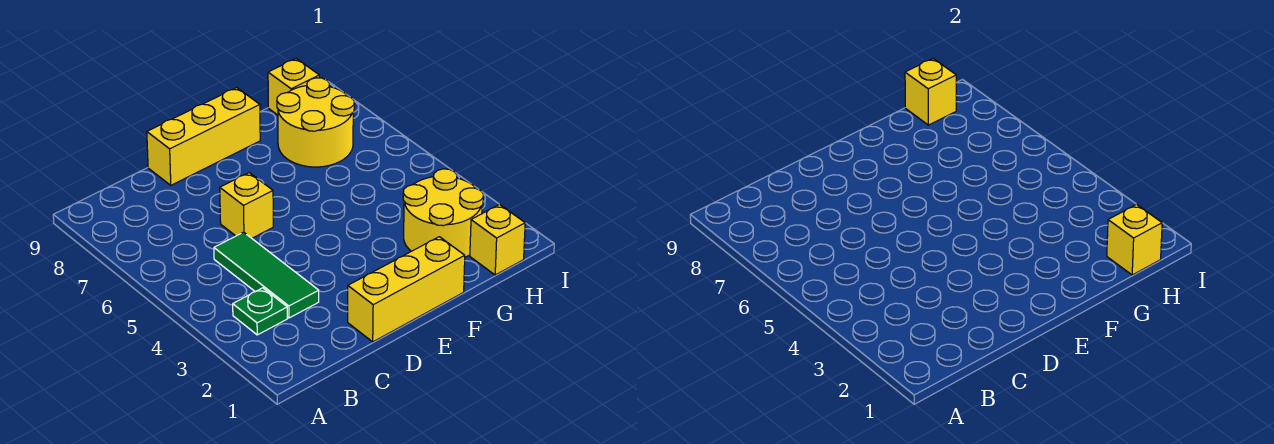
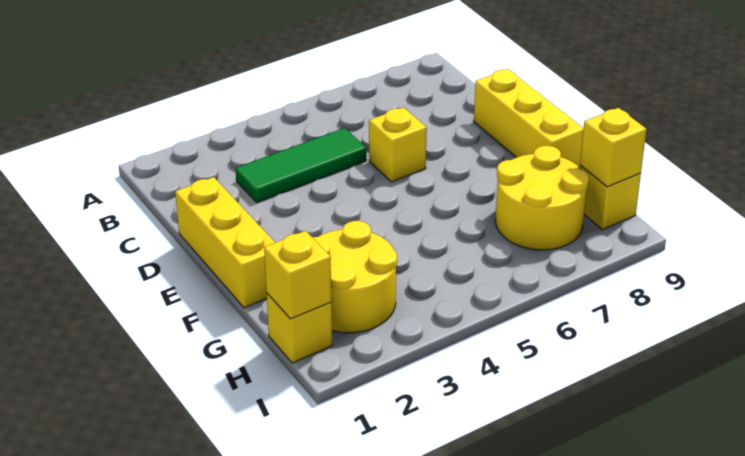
green plate B3 level 1 -> none

